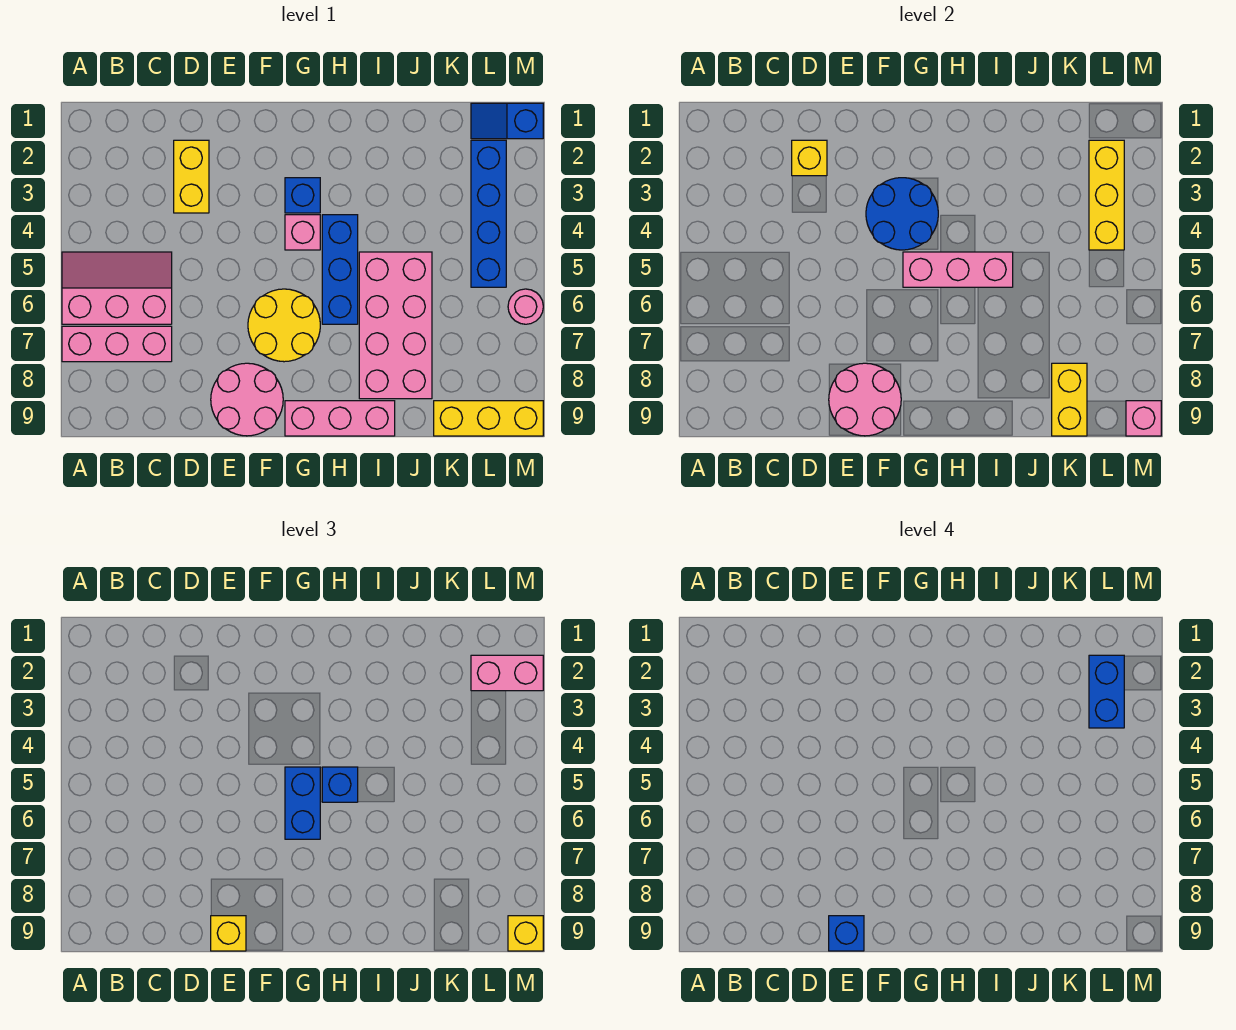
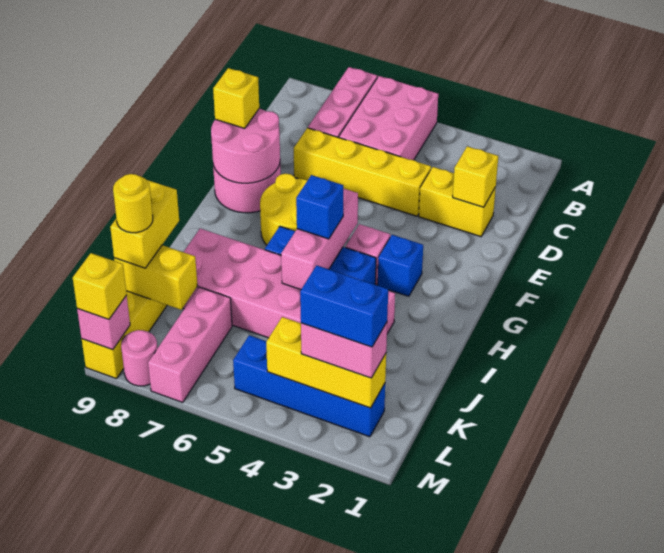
pink slope A5:C6 level 1 top 6 -> pink brick A5:C6 level 1
none -> yellow brick D4:D7 level 1
blue brick E9 level 4 -> none
blue round brick F3:G4 level 2 -> none
blue brick G5:G6 level 3 -> none
pink brick G9:I9 level 1 -> pink brick K7:M7 level 1
pink brick I5:J8 level 1 -> pink brick I3:J8 level 1
none -> yellow brick J9:K9 level 3
none -> yellow round brick K9 level 4
blue slope L1:M1 level 1 top M -> none
pink brick L2:M2 level 3 -> pink brick L2:L3 level 3
pink round brick M6 level 1 -> pink round brick M8 level 1

